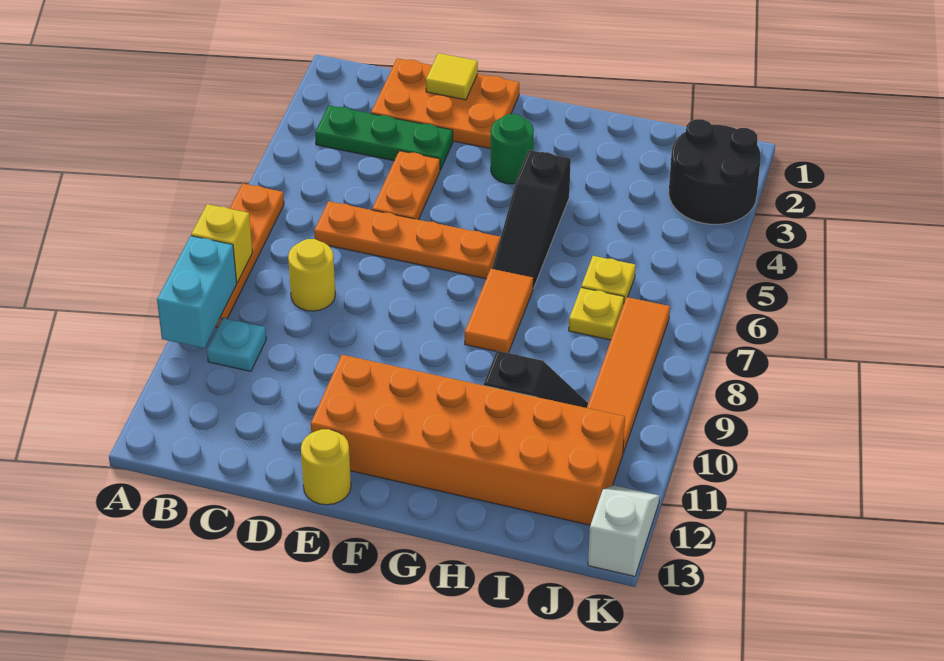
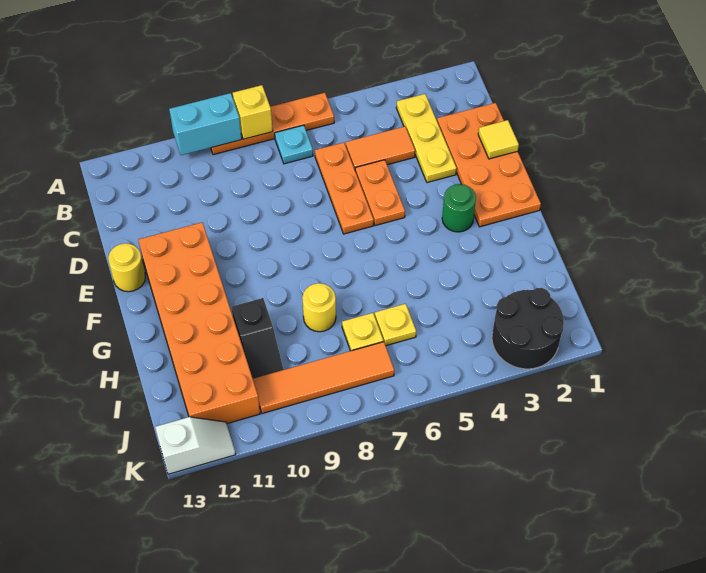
green plate B3:D3 level 1 -> yellow plate B3:D3 level 1
cyan plate B10 level 1 -> cyan plate B7 level 1
orange plate C1:E2 level 1 -> orange plate C1:F2 level 1
orange plate C6:F6 level 1 -> orange plate C6:E6 level 1
yellow round brick C8 level 1 -> yellow round brick H8 level 1
orange plate D4:D5 level 1 -> orange plate D5:E5 level 1
black slope G4:G6 level 1 top 4 -> none
orange tile G7:G8 level 1 -> orange tile C4:C5 level 1

